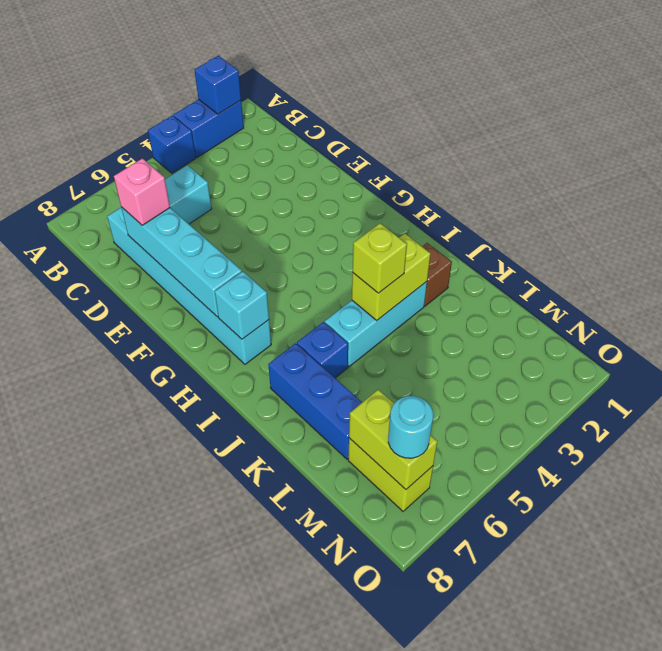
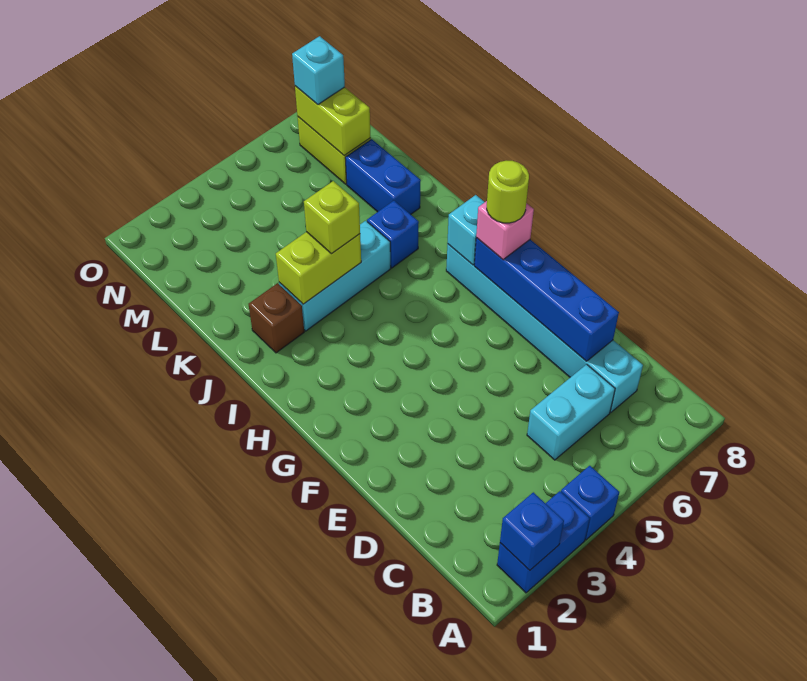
cyan brick D7:G7 level 2 -> blue brick D7:G7 level 2
pink brick D7 level 3 -> pink brick G7 level 3
none -> lime round brick G7 level 4
blue brick J7:L7 level 1 -> blue brick K7:L7 level 1
cyan round brick N7 level 3 -> cyan brick N7 level 3

